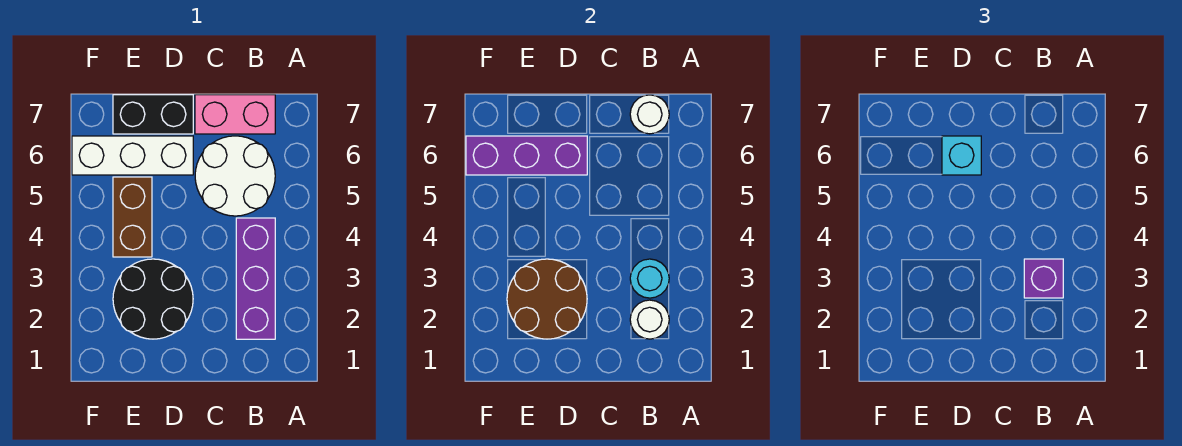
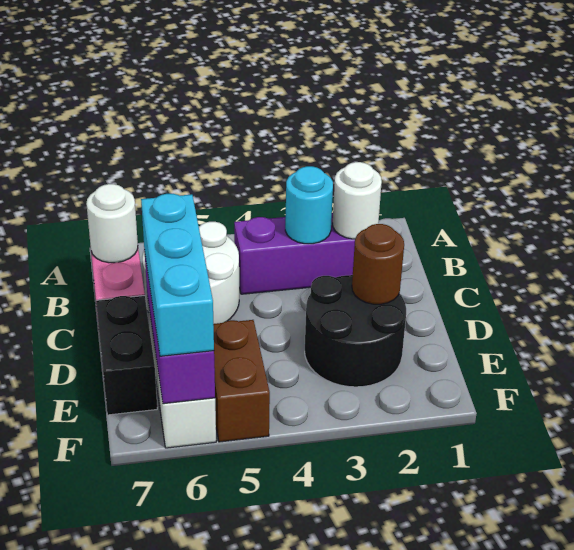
purple brick B3 level 3 -> none
brown round brick D2:E3 level 2 -> brown round brick D2 level 2
cyan brick D6 level 3 -> cyan brick D6:F6 level 3
brown brick E4:E5 level 1 -> brown brick E5:F5 level 1

